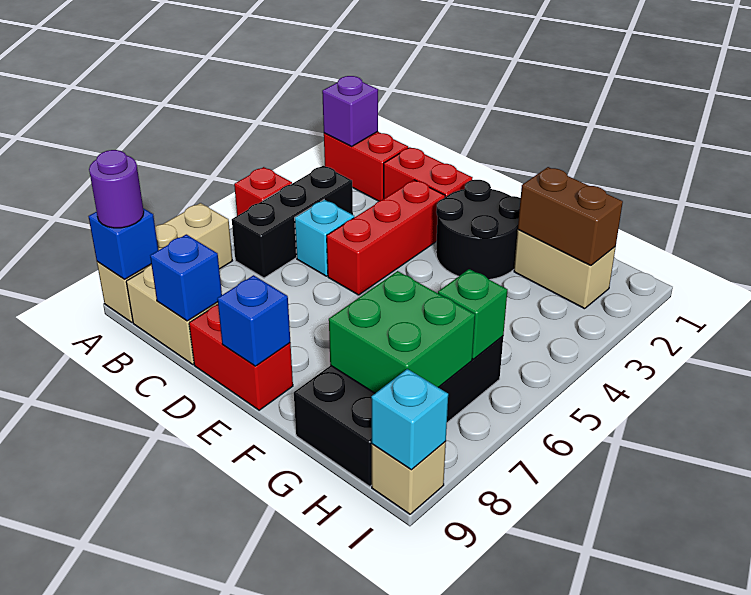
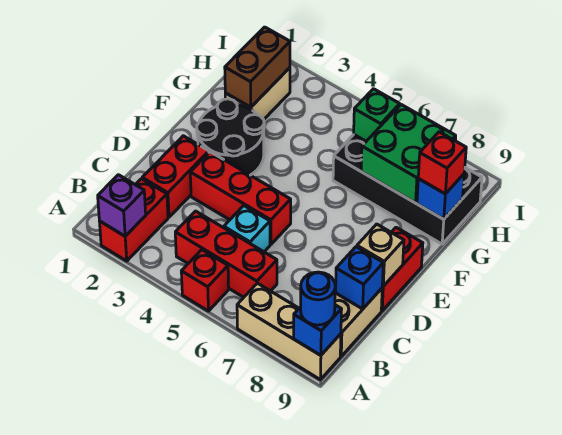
purple round brick A9 level 3 -> blue round brick A9 level 3
black brick B4:B6 level 1 -> red brick B4:B6 level 1
blue brick E9 level 2 -> blue brick G9 level 2
none -> red brick G9 level 3
tan brick I9 level 1 -> tan brick D9 level 2
cyan brick I9 level 2 -> none

